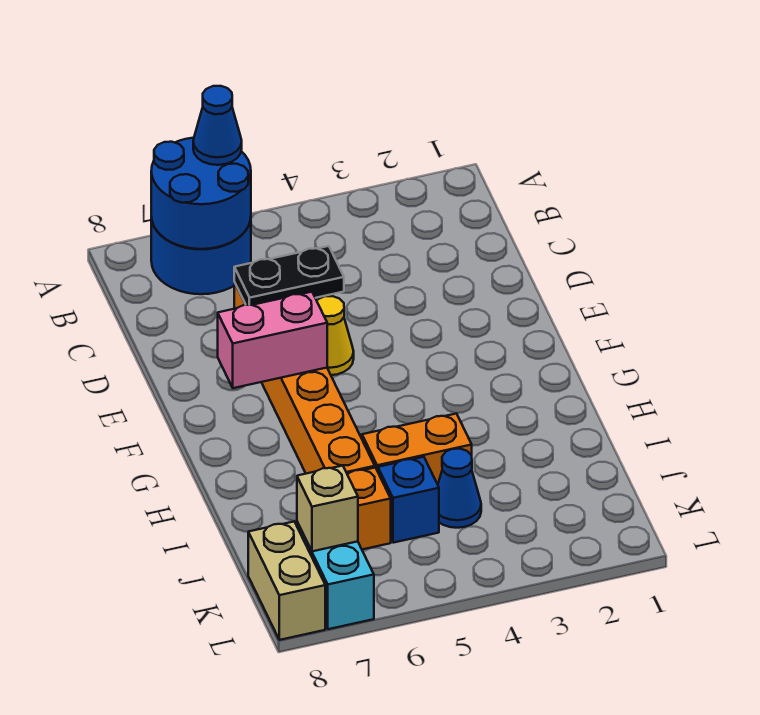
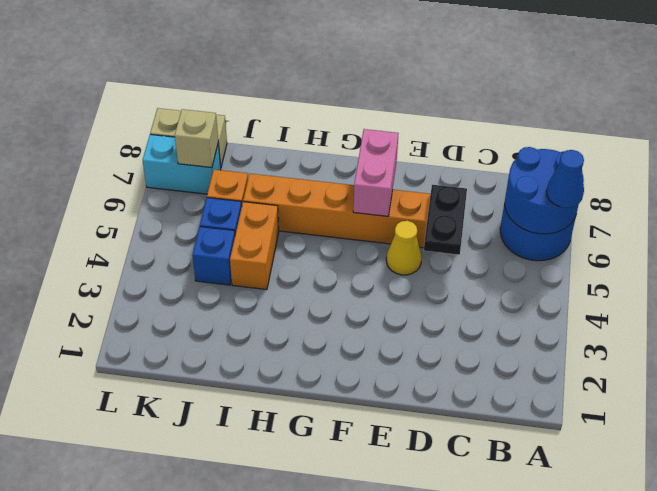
blue cone J4 level 1 -> blue brick J4 level 1

